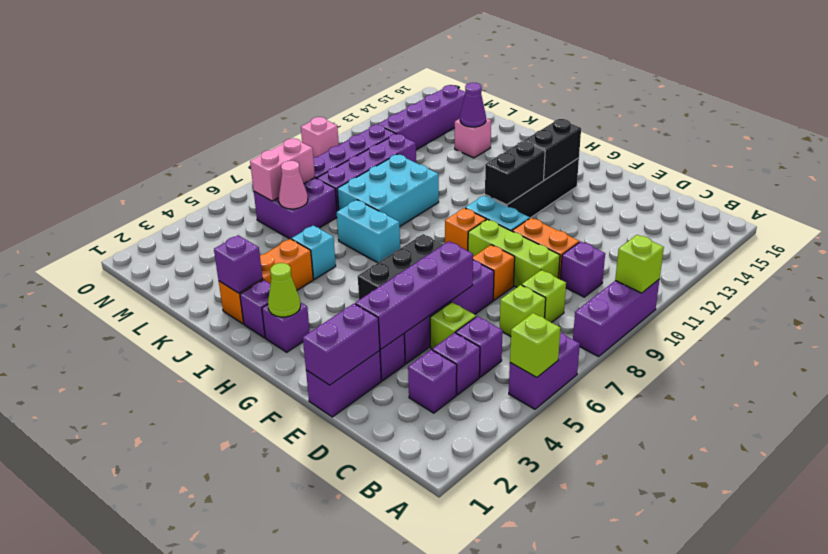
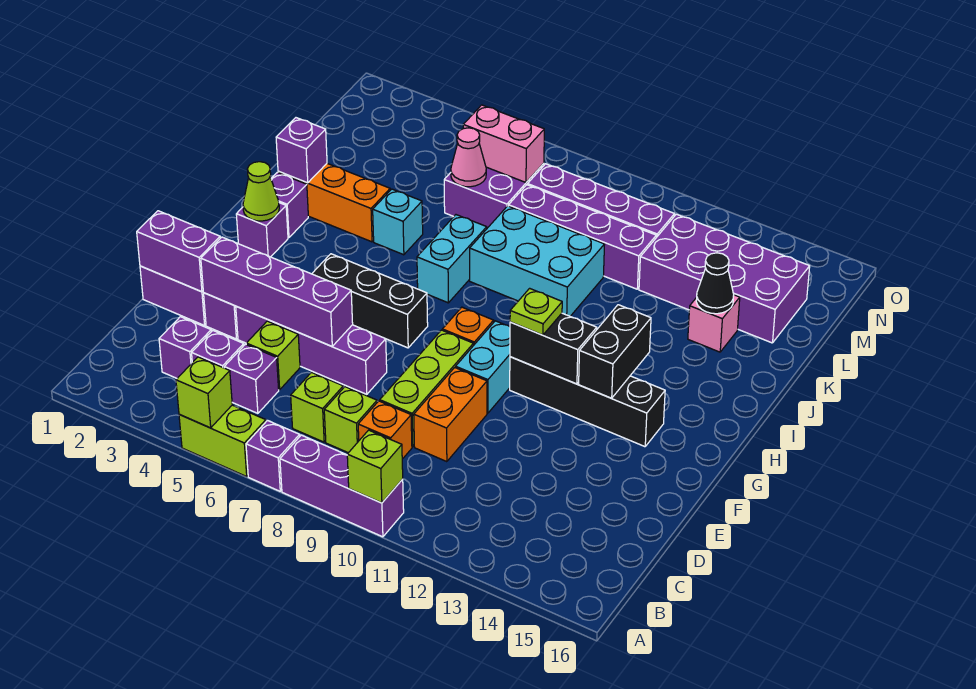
purple brick A5:A6 level 1 -> lime brick A5:A6 level 1
purple brick C10 level 1 -> purple brick A7 level 1
orange brick E8 level 1 -> orange brick C9 level 1
none -> lime plate G11 level 3
black brick G13:G14 level 2 -> black brick G13:H13 level 2
purple cone K14 level 2 -> black cone K14 level 2
purple brick M12:M15 level 1 -> purple brick L12:M15 level 1
pink brick O10 level 1 -> none

